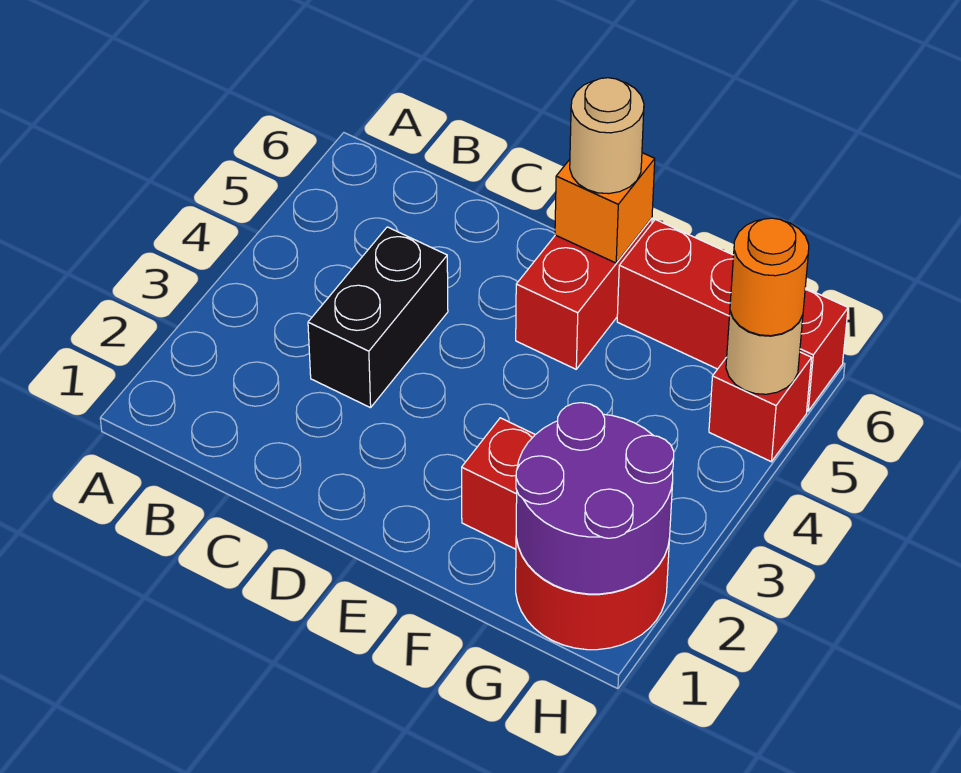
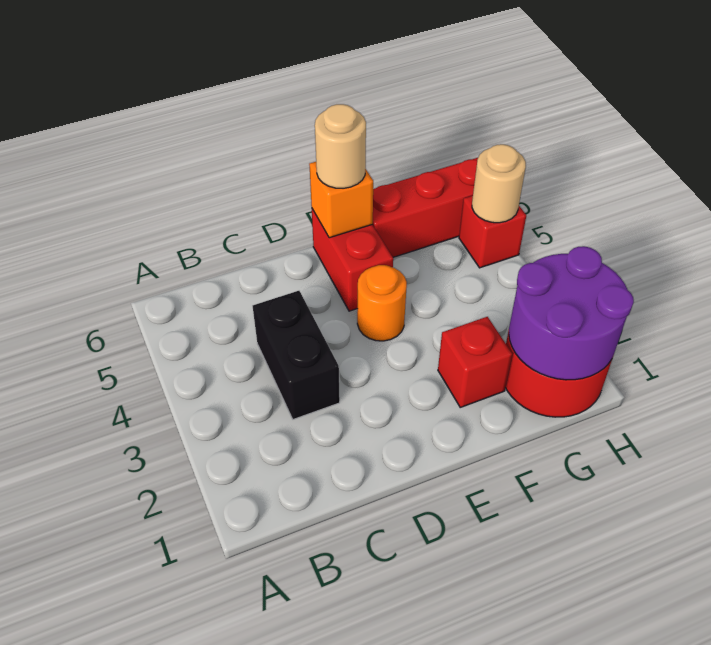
orange round brick H5 level 3 -> orange round brick E4 level 1

